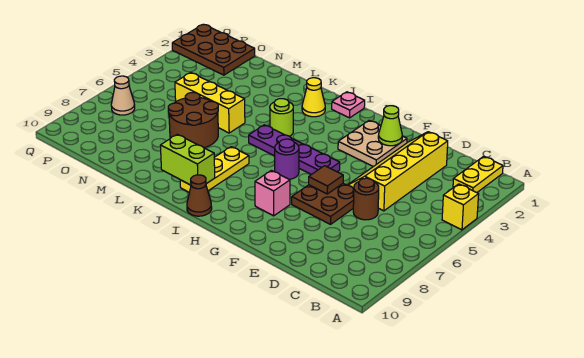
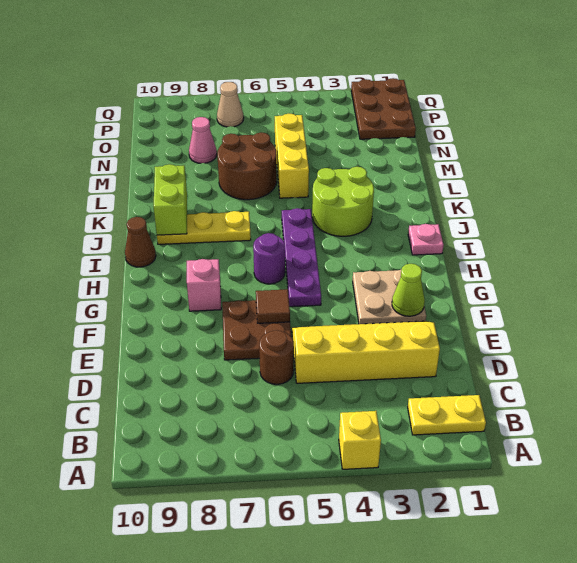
yellow cone J2 level 1 -> none
lime round brick J4 level 1 -> lime round brick J3:K4 level 1
none -> pink cone N8 level 1

